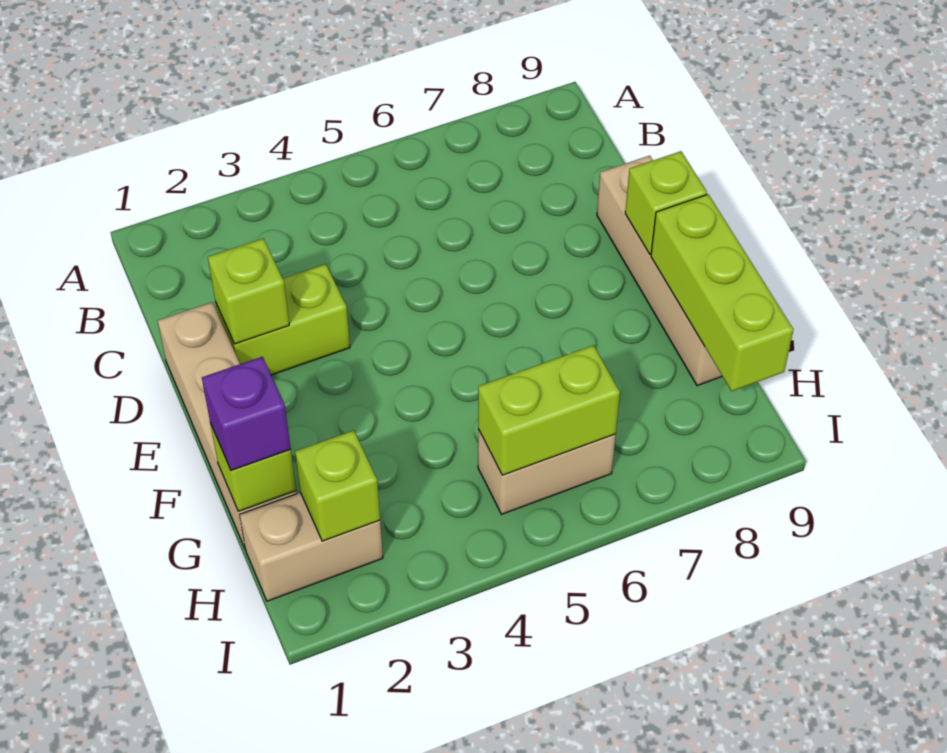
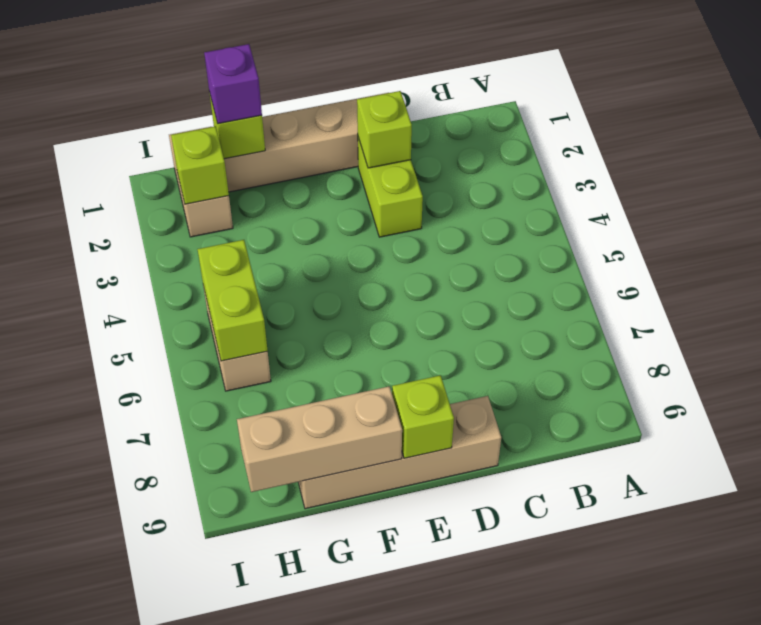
lime brick F9:H9 level 2 -> tan brick F9:H9 level 2

